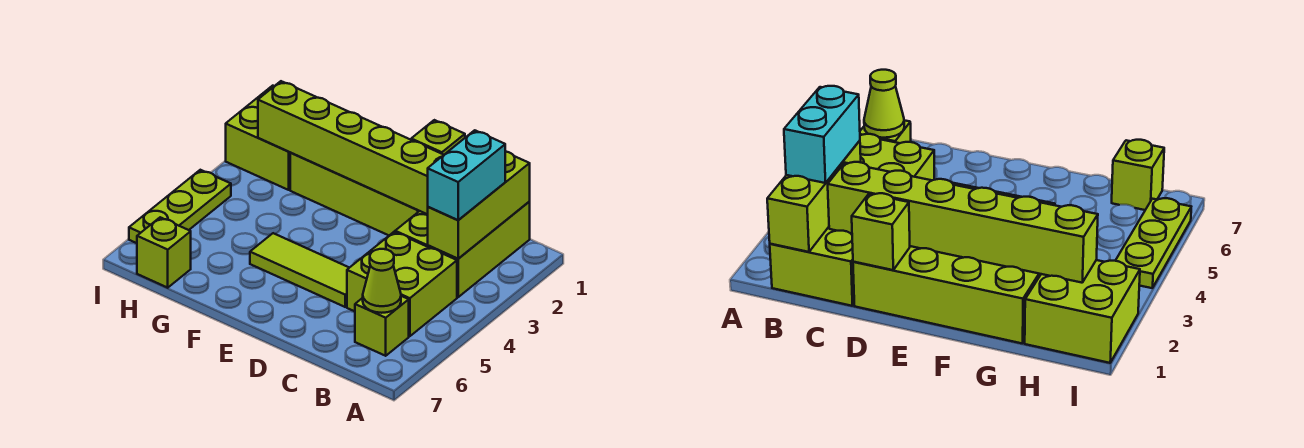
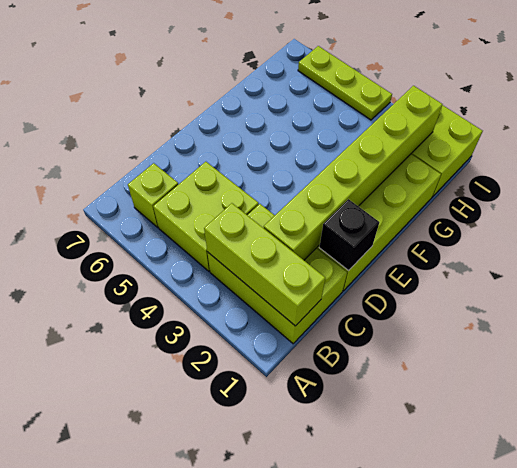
cyan brick B2:B3 level 3 -> none
lime cone B6 level 2 -> none
lime brick D1 level 2 -> black brick D1 level 2
lime tile D5:F5 level 1 -> none
lime brick H7 level 1 -> none

